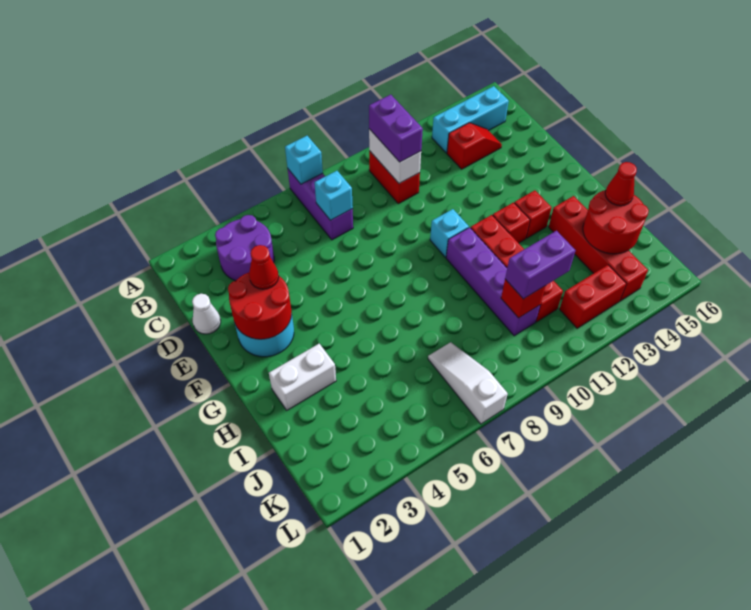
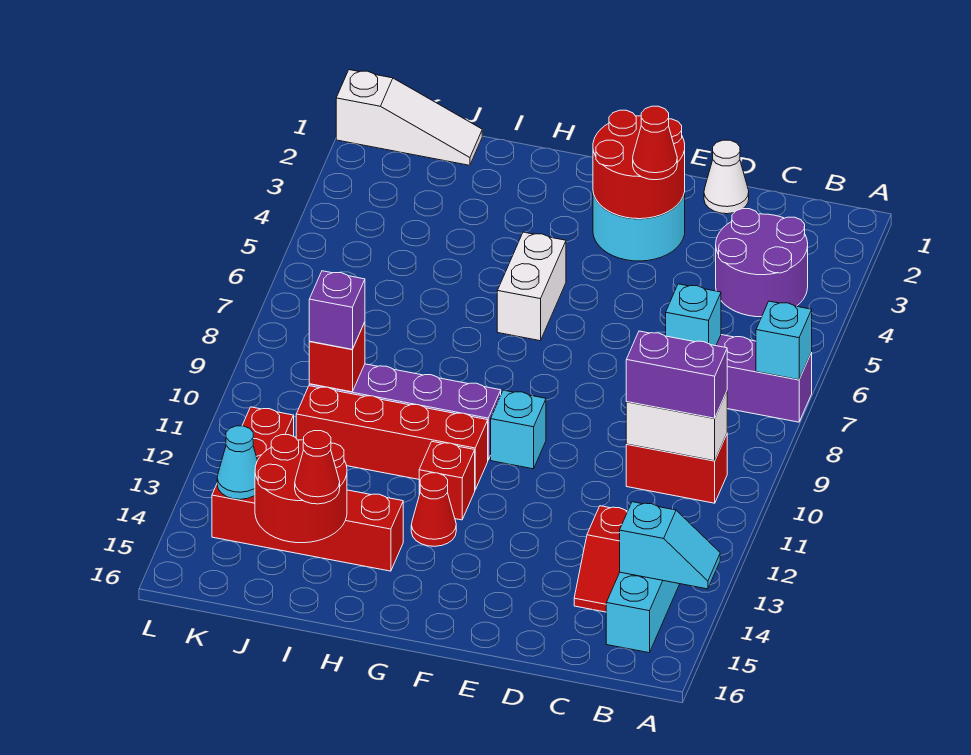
none -> cyan slope A14:B14 level 2 top B
red brick G13 level 1 -> red cone G13 level 1
white brick H2:H3 level 1 -> white brick G5:G6 level 1
white slope J7:L7 level 1 top L -> white slope J1:L1 level 1 top L
purple brick J10:J11 level 3 -> purple brick J10 level 3
none -> cyan cone K14 level 2

